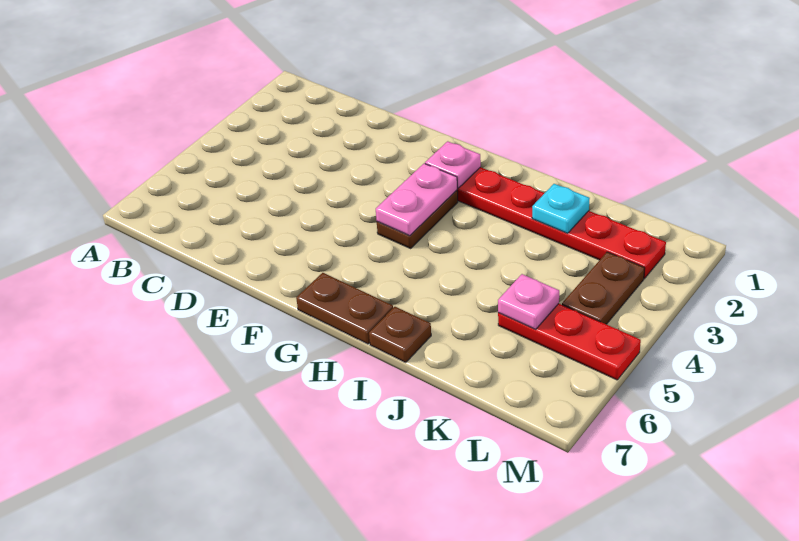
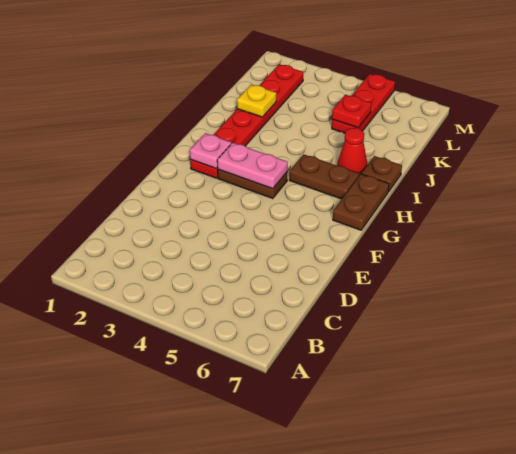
none -> red cone I6 level 1
cyan plate J2 level 2 -> yellow plate J2 level 2
pink plate K5 level 2 -> red plate K5 level 2
brown plate L3:L4 level 1 -> brown plate H5:H6 level 1

